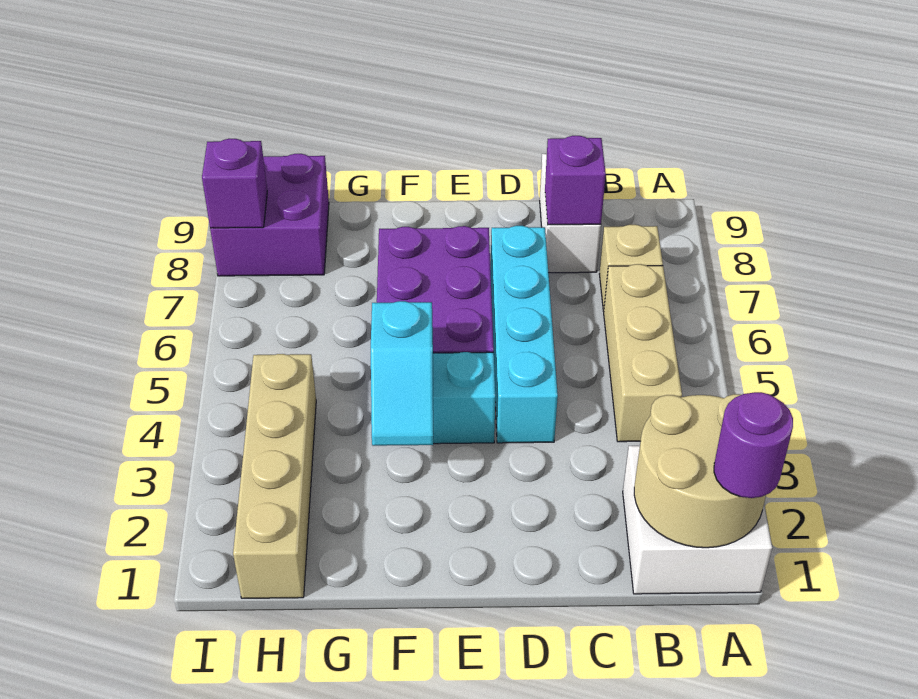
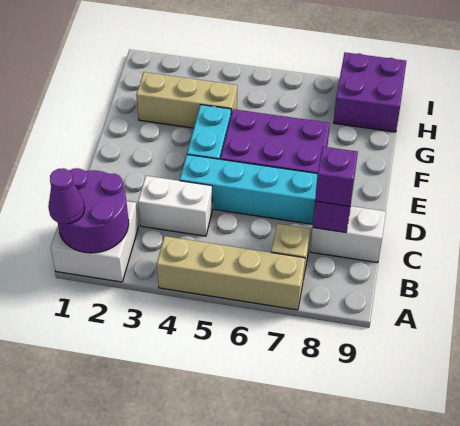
tan round brick A1:B2 level 2 -> purple round brick A1:B2 level 2
purple round brick A1 level 3 -> purple cone A1 level 3
tan brick B4:B6 level 1 -> tan brick G2:G4 level 1
none -> white brick C3:C4 level 1
cyan slope F3:F4 level 2 top 4 -> none
tan brick H1:H4 level 1 -> tan brick A4:A7 level 1
purple brick I8 level 2 -> purple brick C8 level 3

